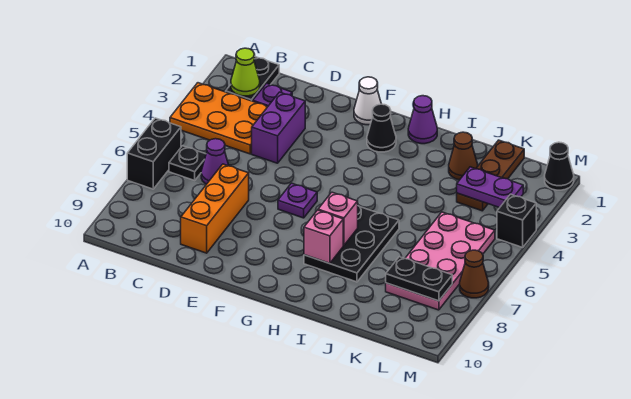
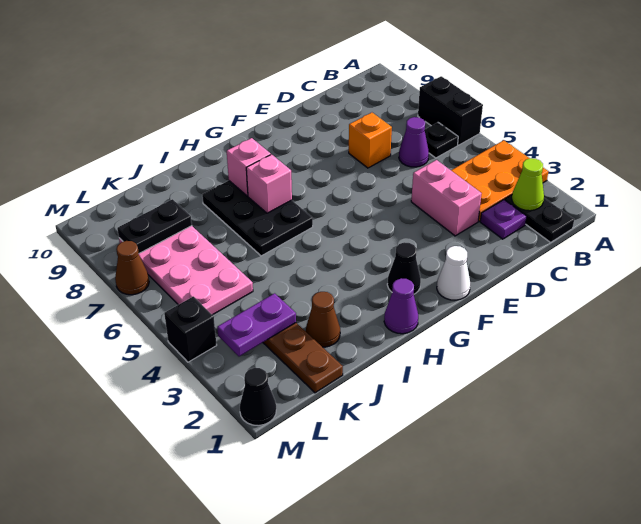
purple brick D3:D4 level 1 -> pink brick D3:D4 level 1
orange brick D7:D9 level 1 -> orange brick D7 level 1
purple plate F6 level 1 -> none

